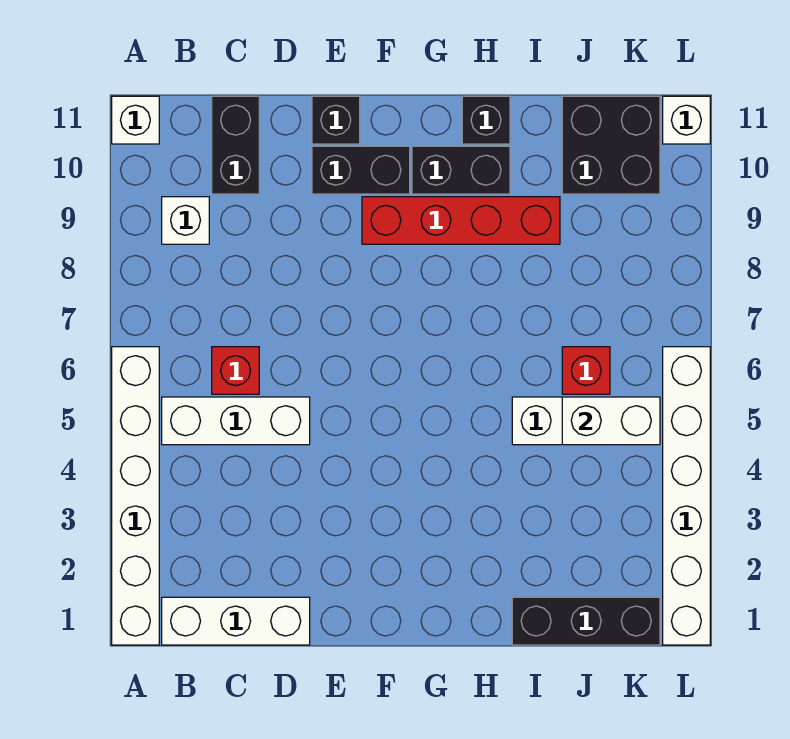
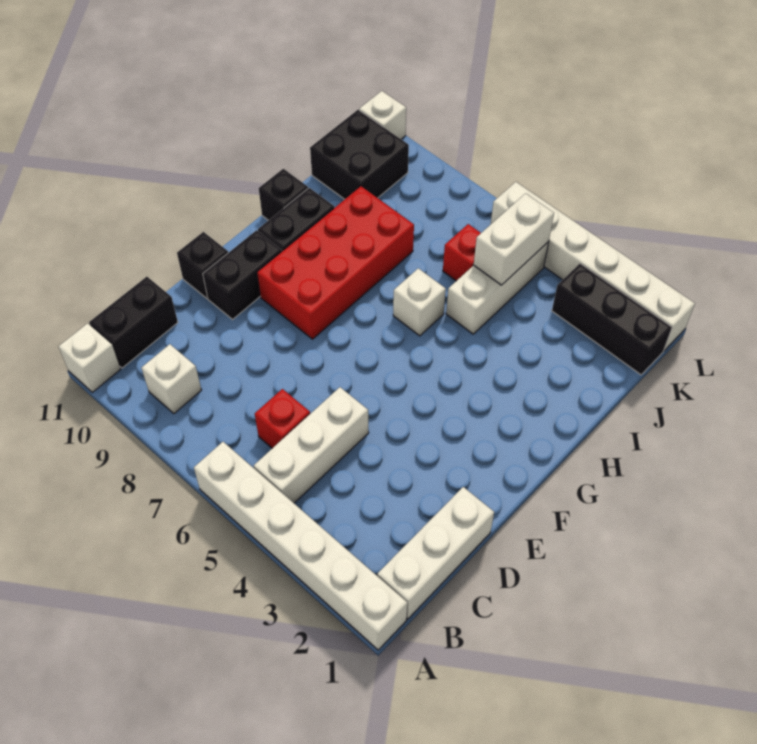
black brick C10:C11 level 1 -> black brick B11:C11 level 1
red brick F9:I9 level 1 -> red brick F8:I9 level 1
none -> white brick H6 level 1
black brick I1:K1 level 1 -> black brick K1:K3 level 1

